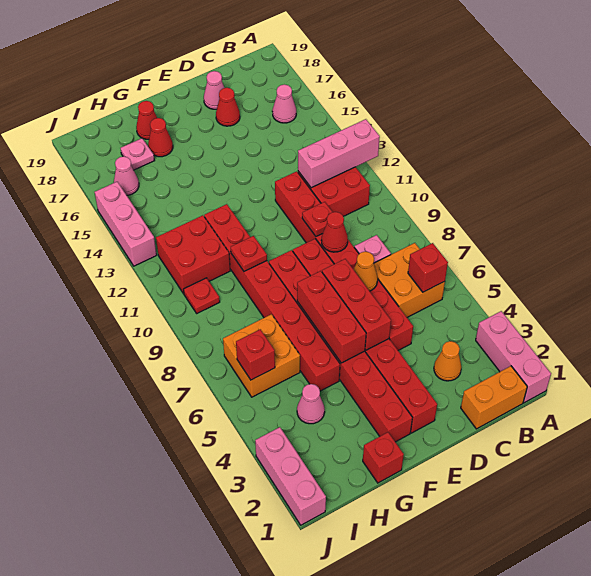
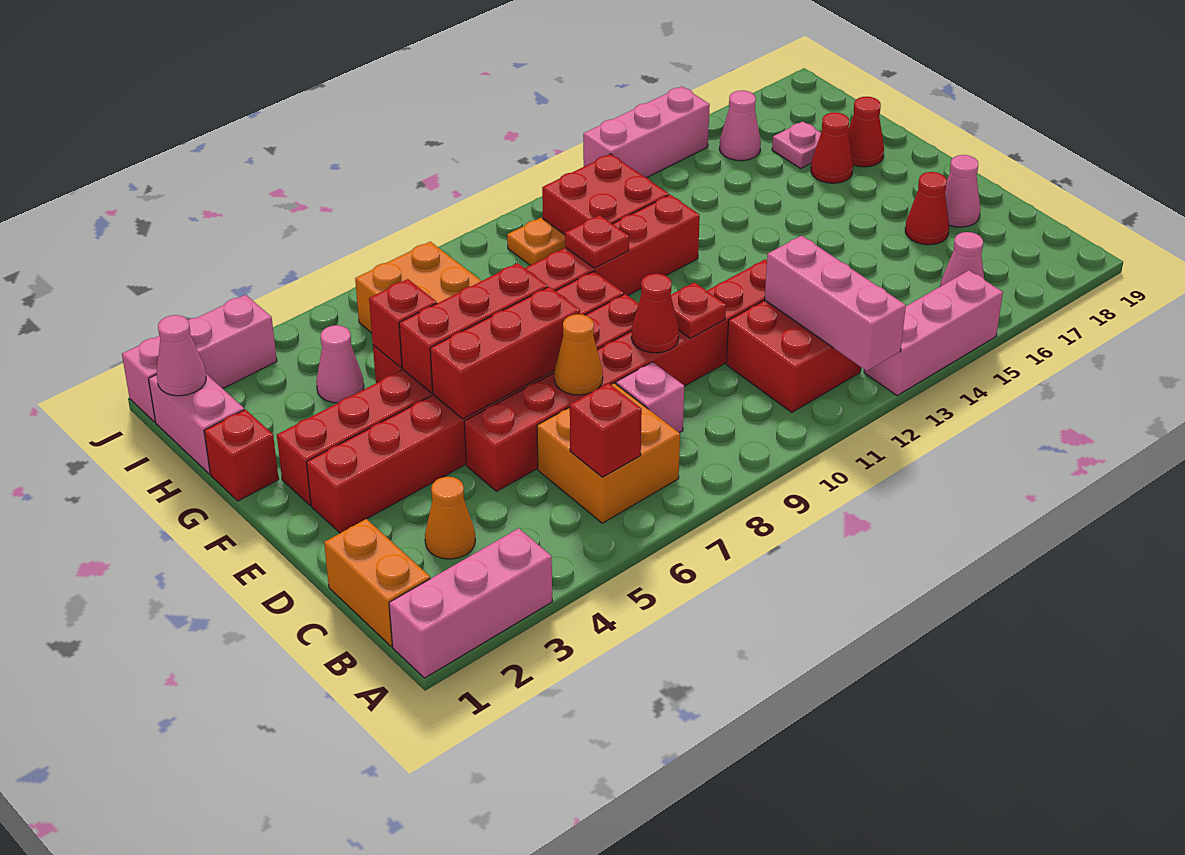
none -> pink brick A13:A15 level 1
none -> pink brick H1:I1 level 1
none -> pink cone I1 level 2
red brick I6 level 2 -> red brick G5 level 2
red plate I10 level 1 -> orange plate I10 level 1

